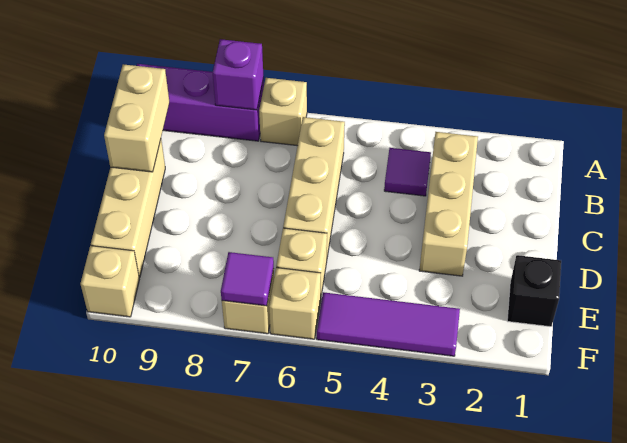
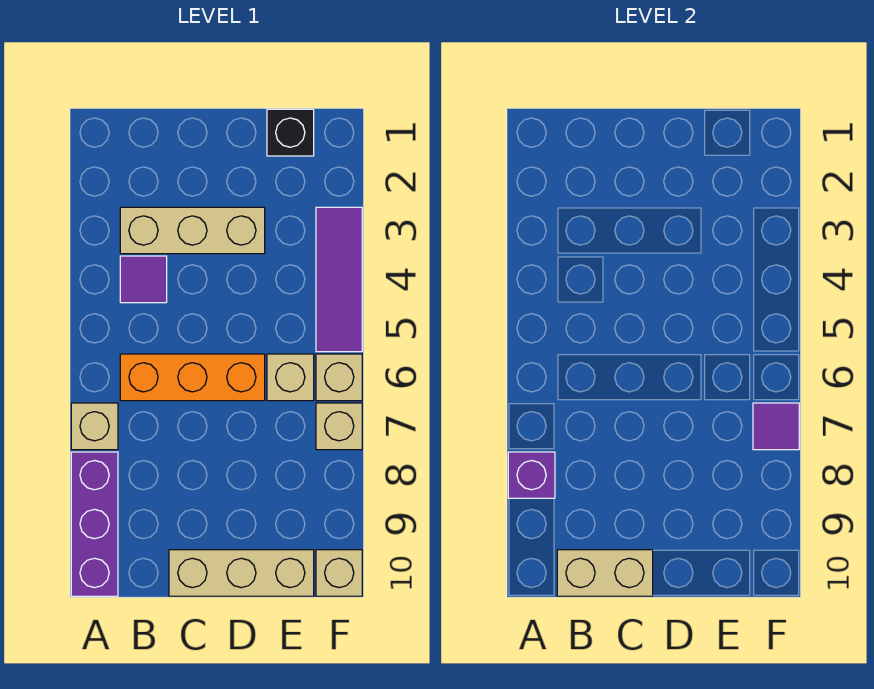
tan brick B6:D6 level 1 -> orange brick B6:D6 level 1

